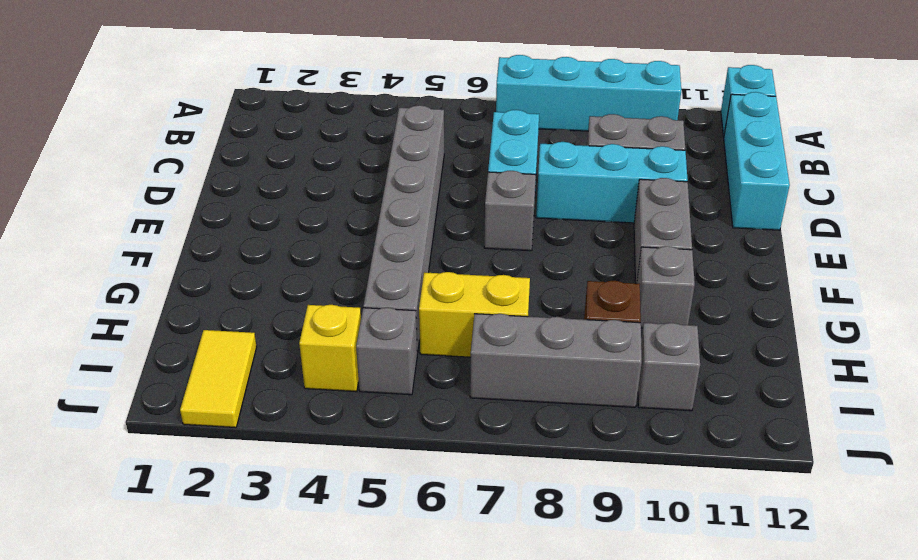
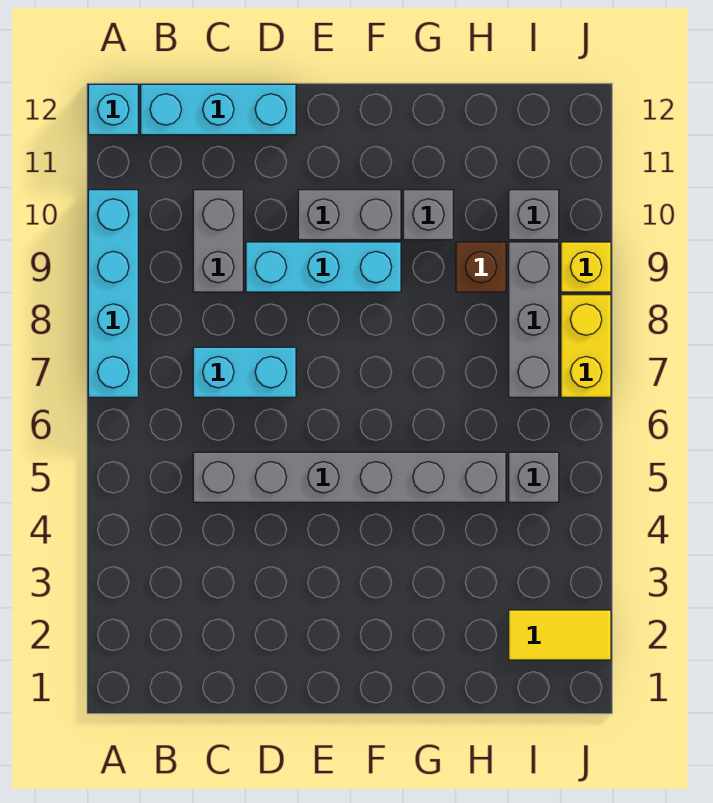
cyan brick D8:D10 level 1 -> cyan brick D9:F9 level 1
grey brick E7 level 1 -> none
yellow brick H6:H7 level 1 -> yellow brick J7:J8 level 1
yellow brick I4 level 1 -> yellow brick J9 level 1

